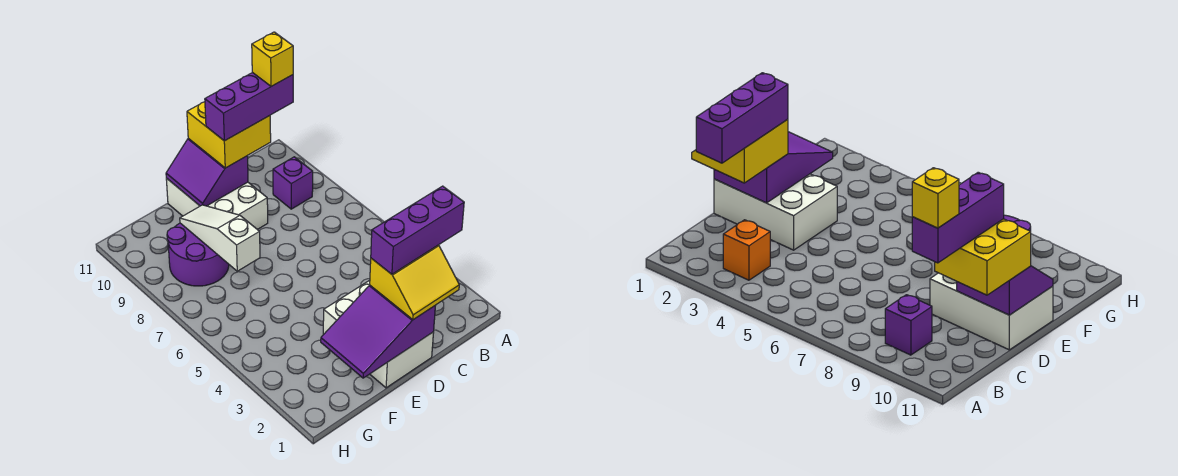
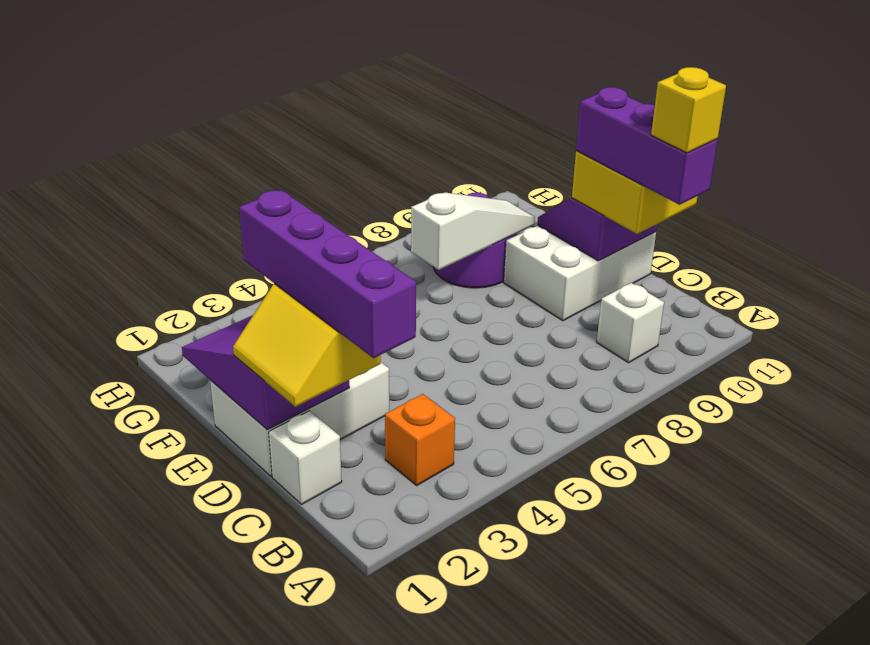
purple brick B2:D2 level 4 -> purple brick B2:E2 level 4
purple brick B9 level 1 -> white brick B9 level 1
none -> white brick C1 level 1

